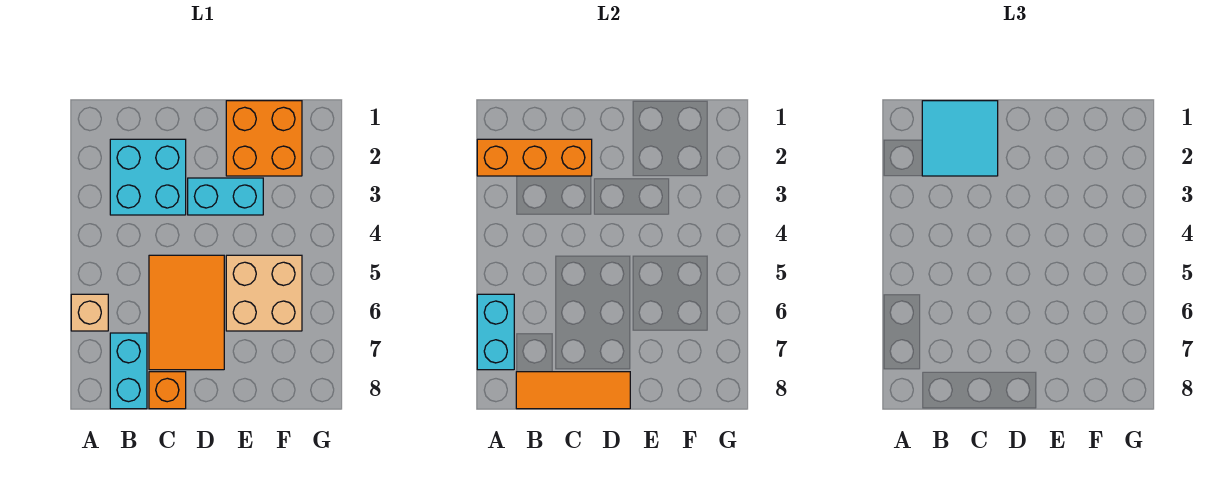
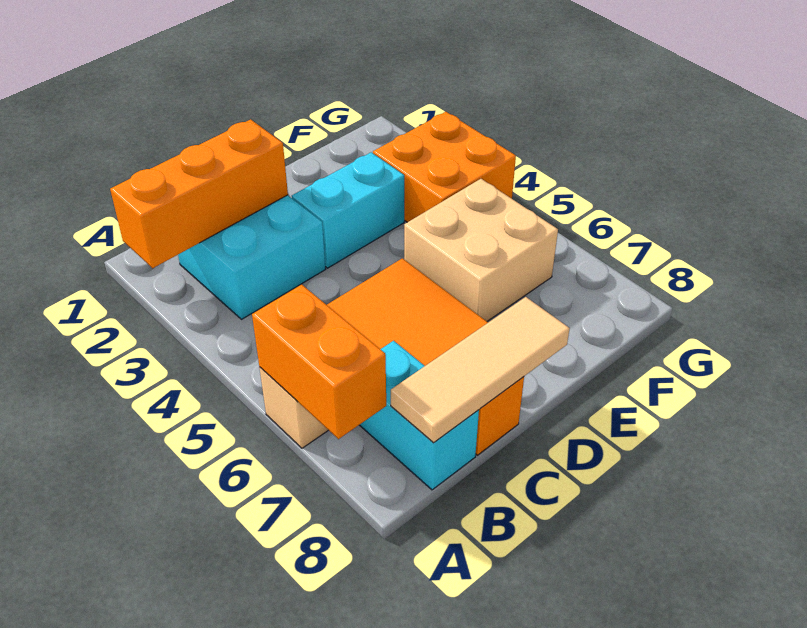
cyan brick A6:A7 level 2 -> orange brick A6:A7 level 2
cyan tile B1:C2 level 3 -> none
orange tile B8:D8 level 2 -> tan tile B8:D8 level 2
orange brick E1:F2 level 1 -> orange brick F3:G4 level 1

